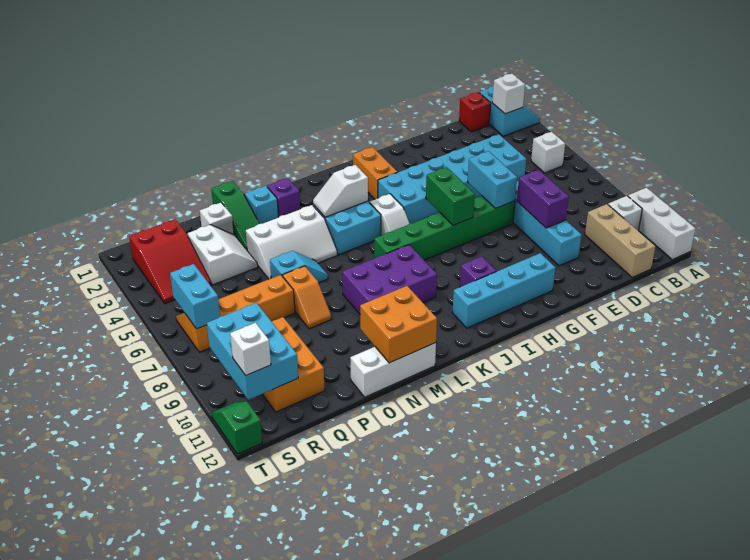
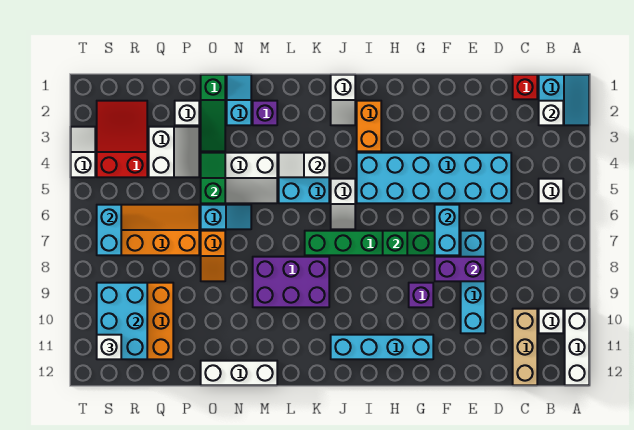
purple brick E8:E9 level 2 -> purple brick E8:F8 level 2
green brick H6:H7 level 2 -> green brick H7 level 2
purple brick I10 level 1 -> purple brick G9 level 1
none -> white slope J1:J2 level 1 top 1
orange brick M11:N12 level 2 -> none
red slope R2:S4 level 1 top 2 -> red slope R2:S4 level 1 top 4
none -> white slope T3:T4 level 1 top 4
green slope T11:T12 level 1 top 12 -> green slope O4:O5 level 2 top 5

